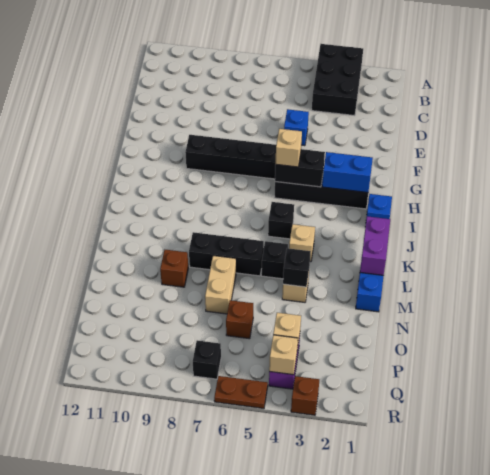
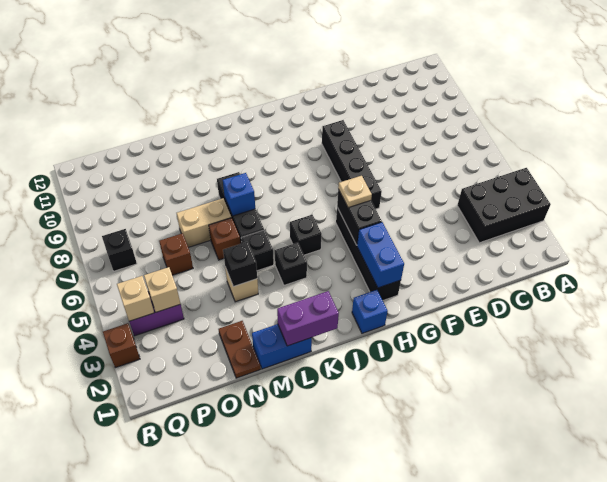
blue brick E5 level 1 -> blue brick L7 level 2
tan brick H5 level 3 -> tan plate H5 level 3
tan brick K4 level 1 -> black brick K4 level 1
brown brick M9 level 1 -> brown brick M6 level 1
brown plate R5:R6 level 1 -> brown plate N1:N2 level 1

